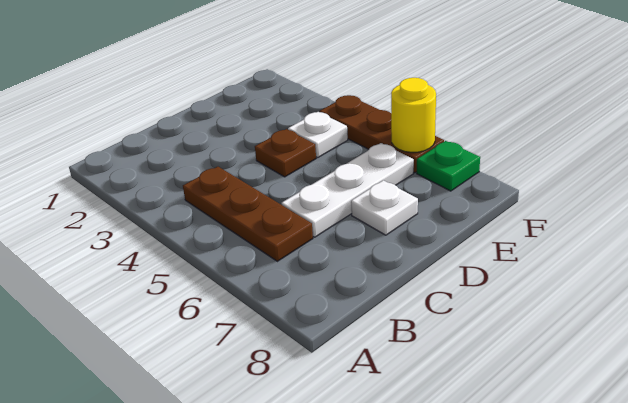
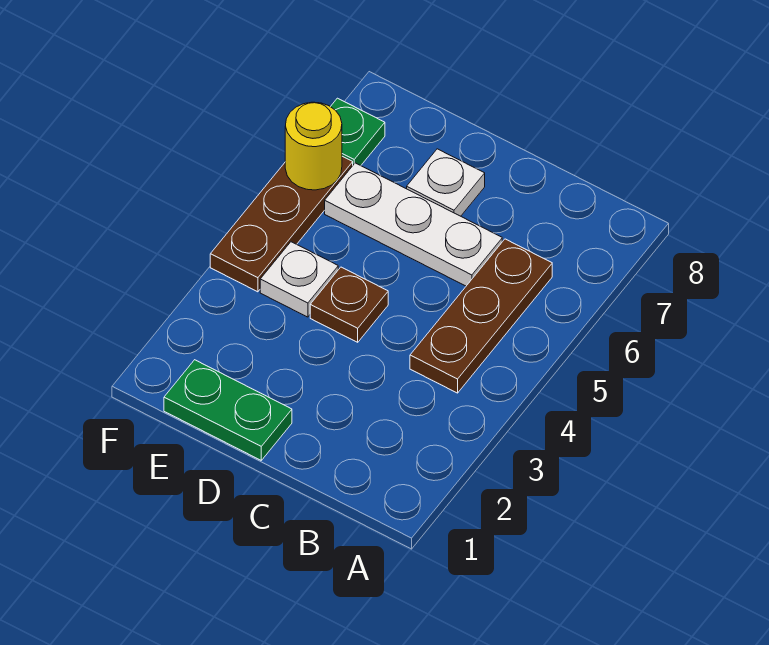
none -> green plate D1:E1 level 1

